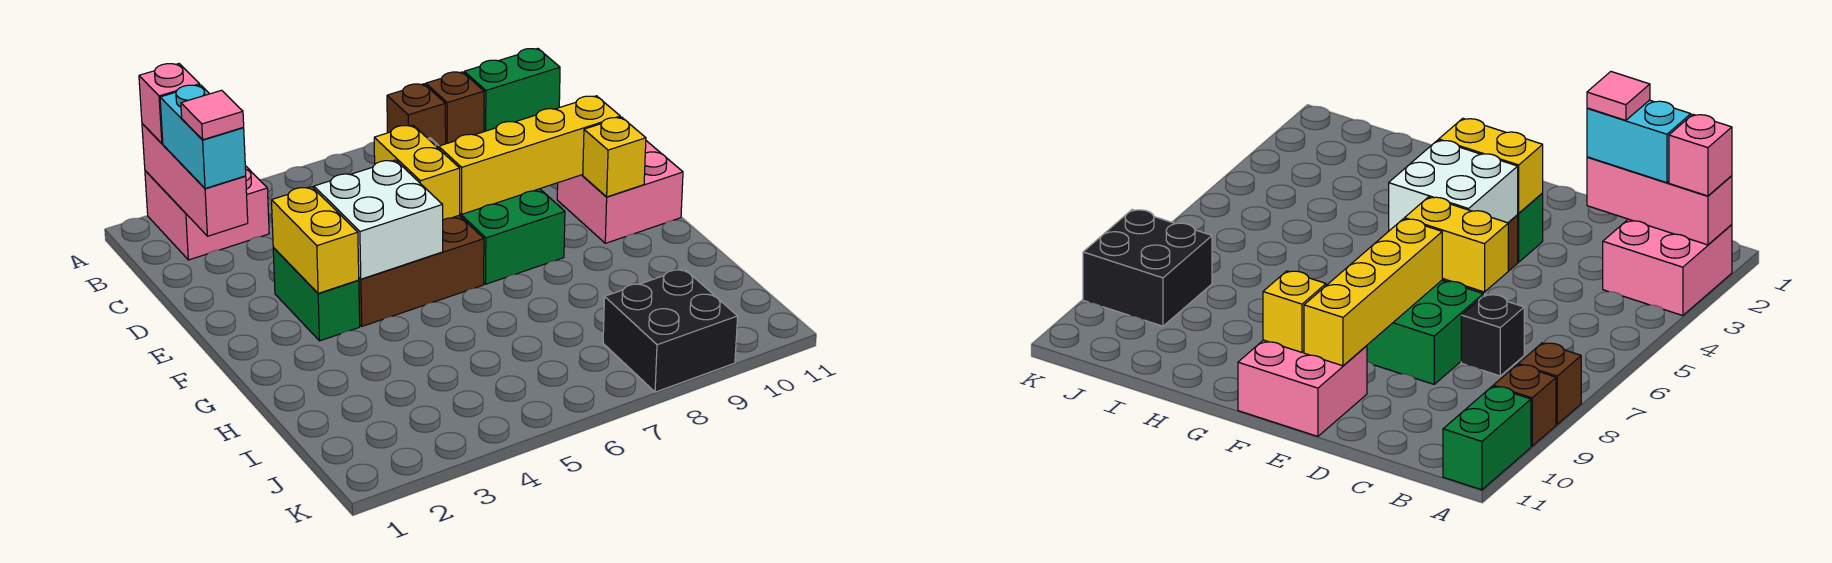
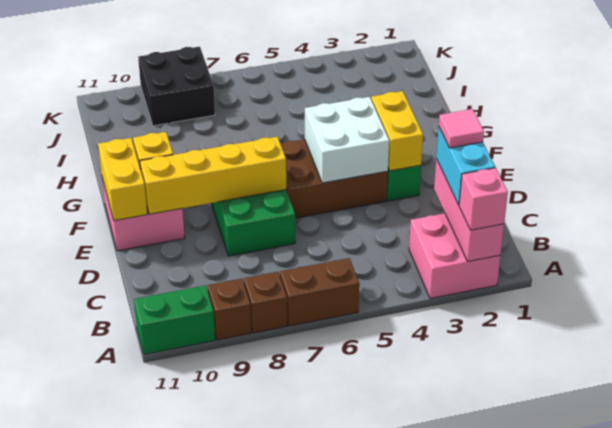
none -> brown brick A6:A7 level 1
black brick C7 level 1 -> none
yellow brick D6:E6 level 2 -> yellow brick E11:F11 level 2

